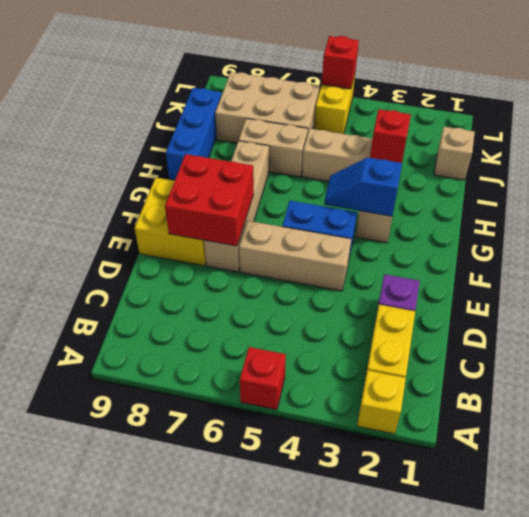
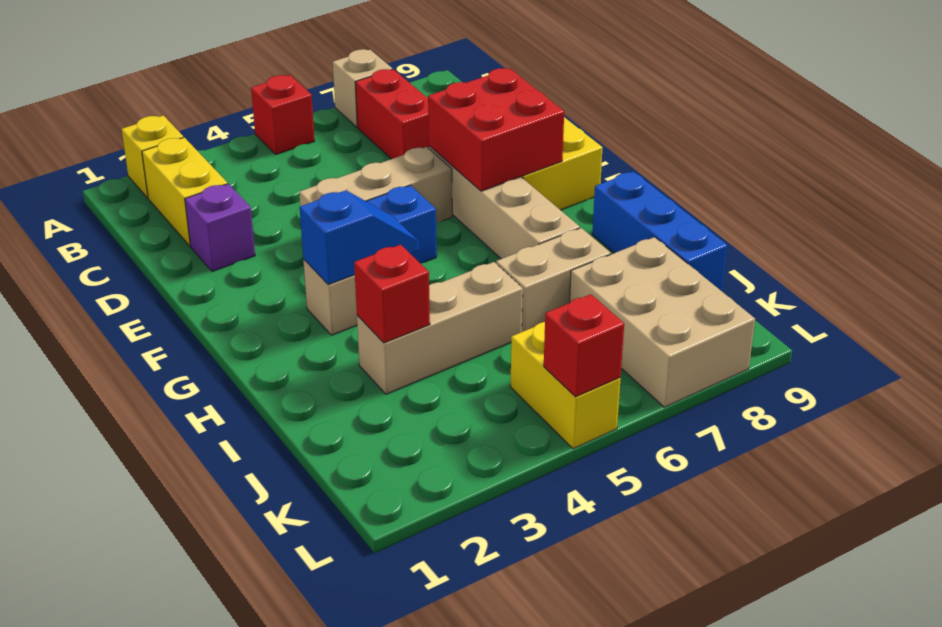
none -> red brick B7:C7 level 1
tan brick J1 level 1 -> tan brick A7 level 1
tan brick J6:K8 level 1 -> tan brick J7:L8 level 1

